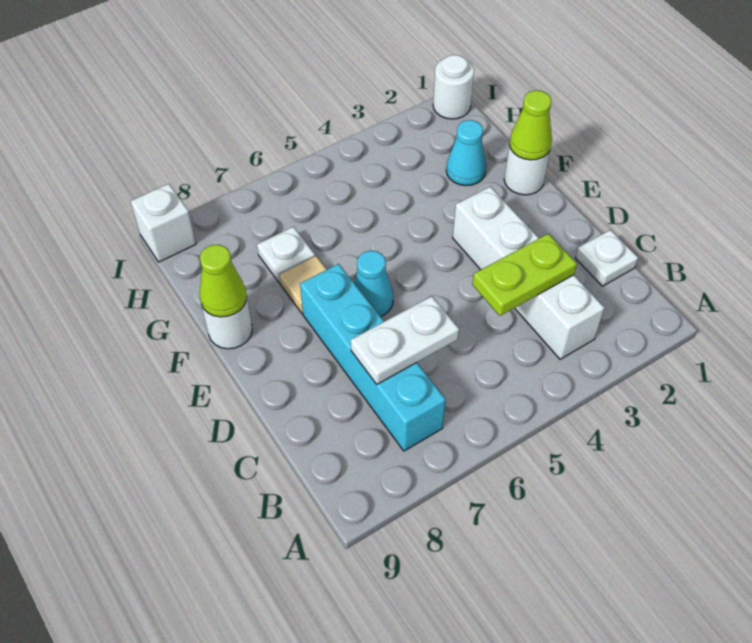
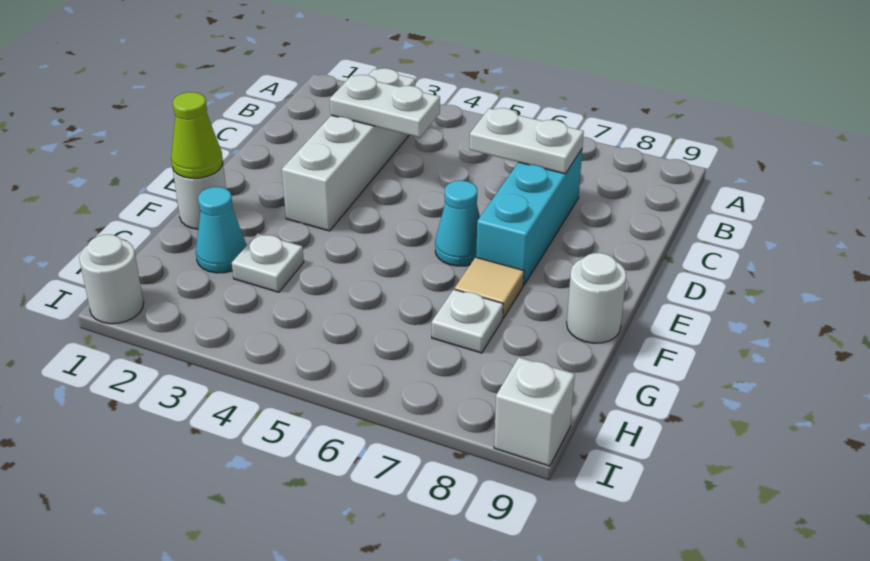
cyan brick B7:E7 level 1 -> cyan brick C7:E7 level 1
white plate C1 level 1 -> white plate G3 level 1
lime plate C3:C4 level 2 -> white plate C3:C4 level 2
lime cone F9 level 2 -> none

